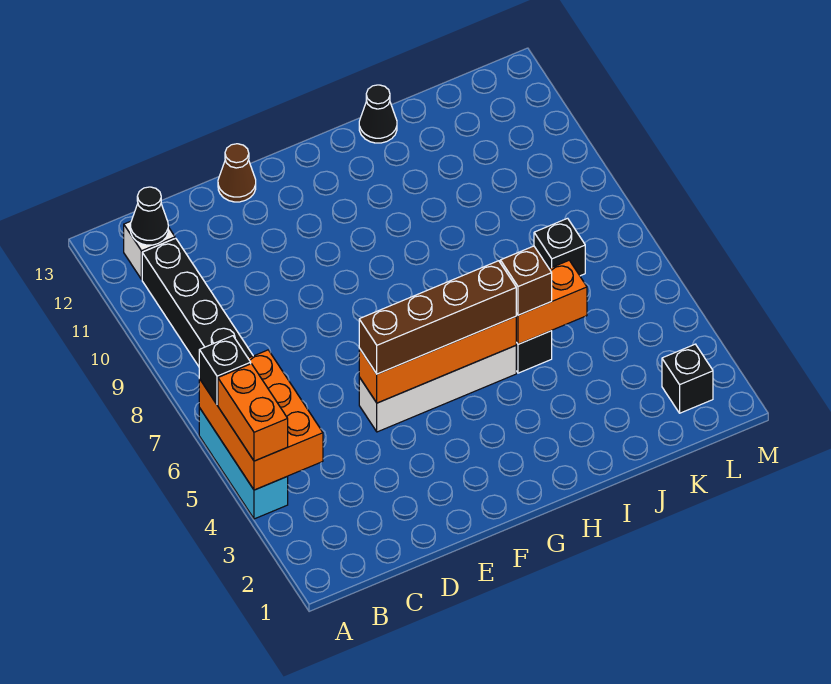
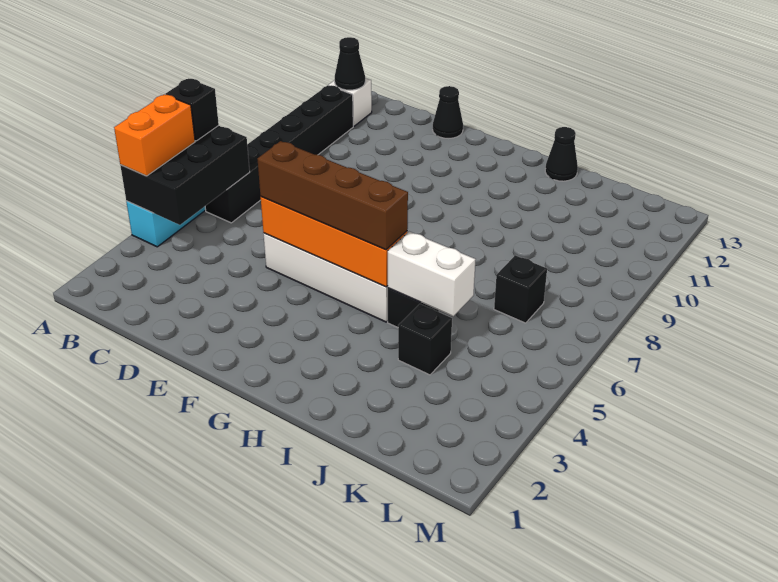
orange brick A4:B6 level 2 -> black brick A4:B6 level 2
brown cone E13 level 1 -> black cone E13 level 1
orange brick I5:J5 level 2 -> white brick I5:J5 level 2
brown brick I5 level 3 -> none
black brick L2 level 1 -> black brick J4 level 1

